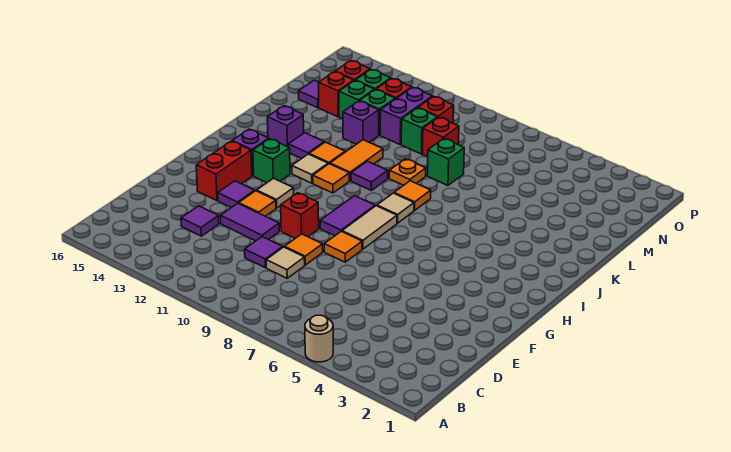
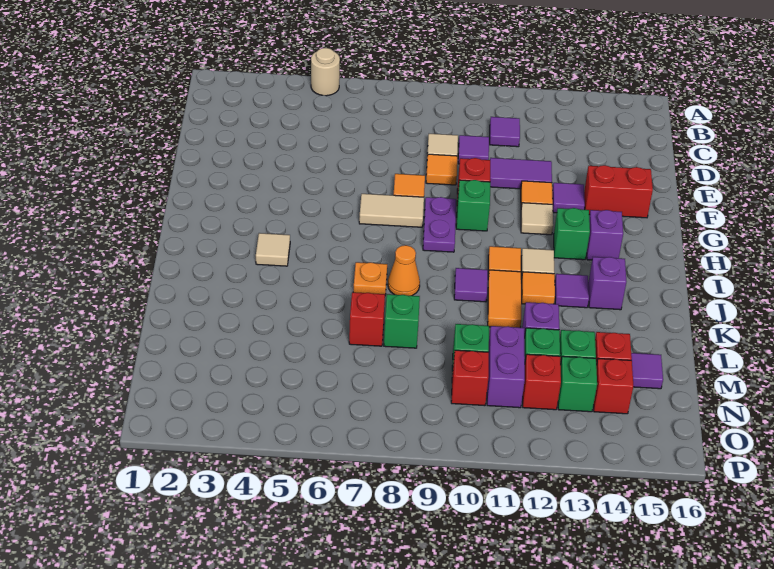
purple tile D13 level 1 -> purple tile C11 level 1
red brick F14:G14 level 1 -> red brick F14:F15 level 1
tan tile G8:H8 level 1 -> tan tile G7:G8 level 1
purple tile G9:H9 level 1 -> purple plate G9:H9 level 1
none -> green brick G10 level 1
tan tile I8 level 1 -> tan tile I4 level 1
orange tile J8 level 1 -> orange cone J8 level 1
orange plate K9 level 1 -> orange plate J7 level 1
red brick M9 level 1 -> red brick L7 level 1

